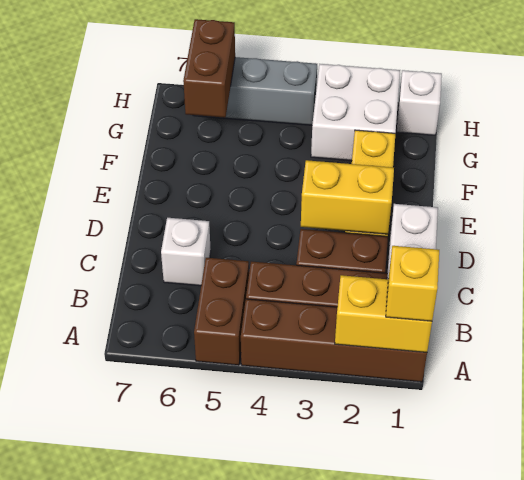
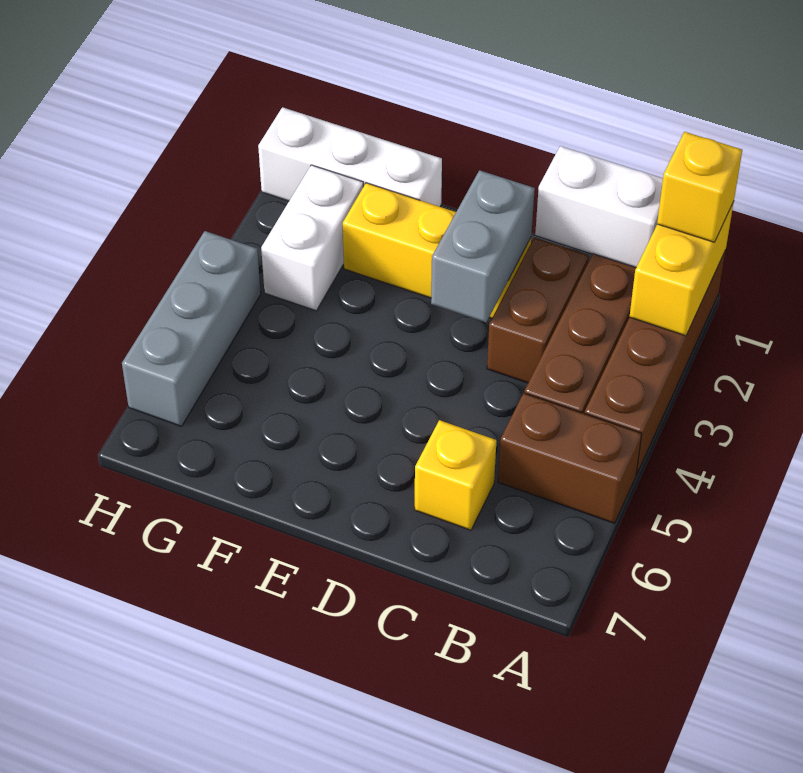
white brick C6 level 1 -> yellow brick C6 level 1
yellow brick D2:D3 level 2 -> grey brick D2:D3 level 2
white brick G2:H3 level 1 -> white brick G2:G3 level 1
brown brick G6:H6 level 2 -> none
white brick H1 level 1 -> white brick F1:H1 level 1

